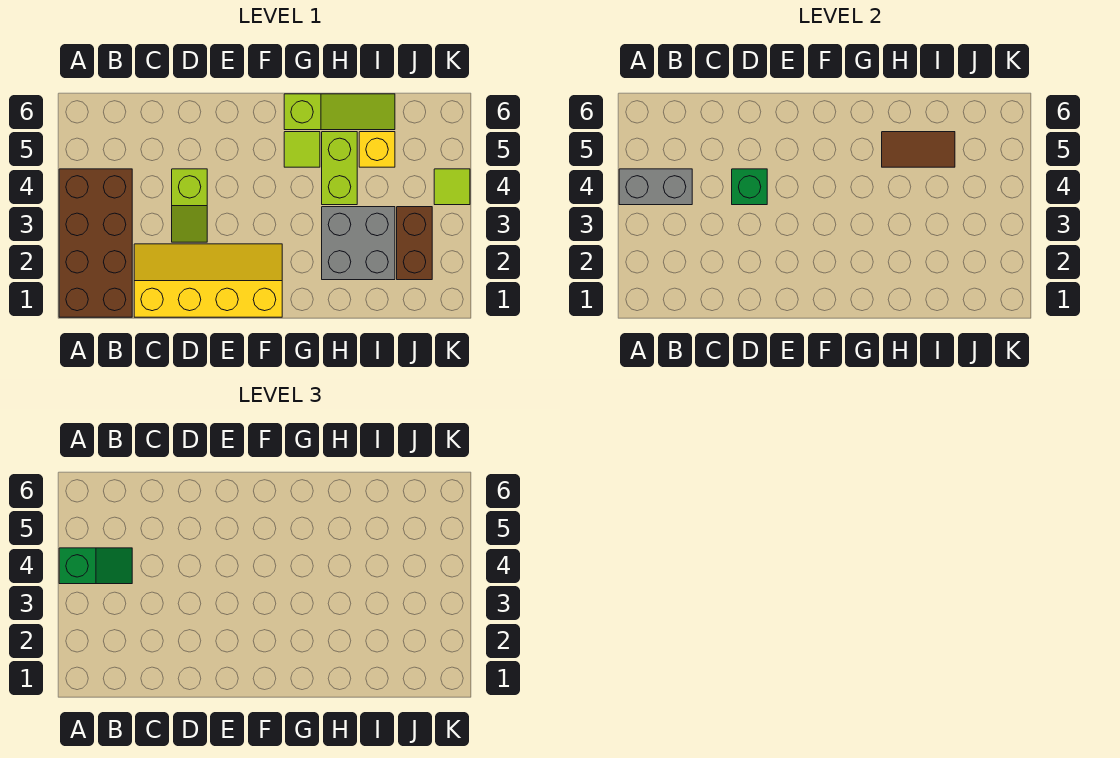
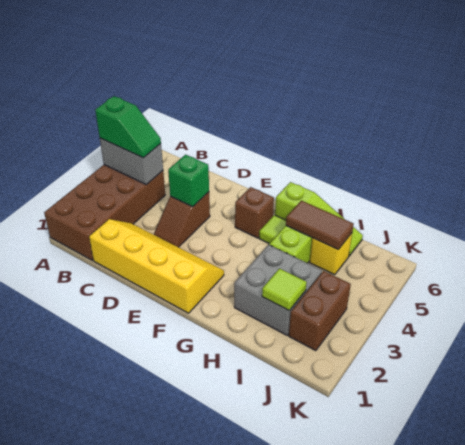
lime slope D3:D4 level 1 top 4 -> brown slope D3:D4 level 1 top 4
none -> brown brick F5 level 1
lime tile K4 level 1 -> lime tile I2 level 2

